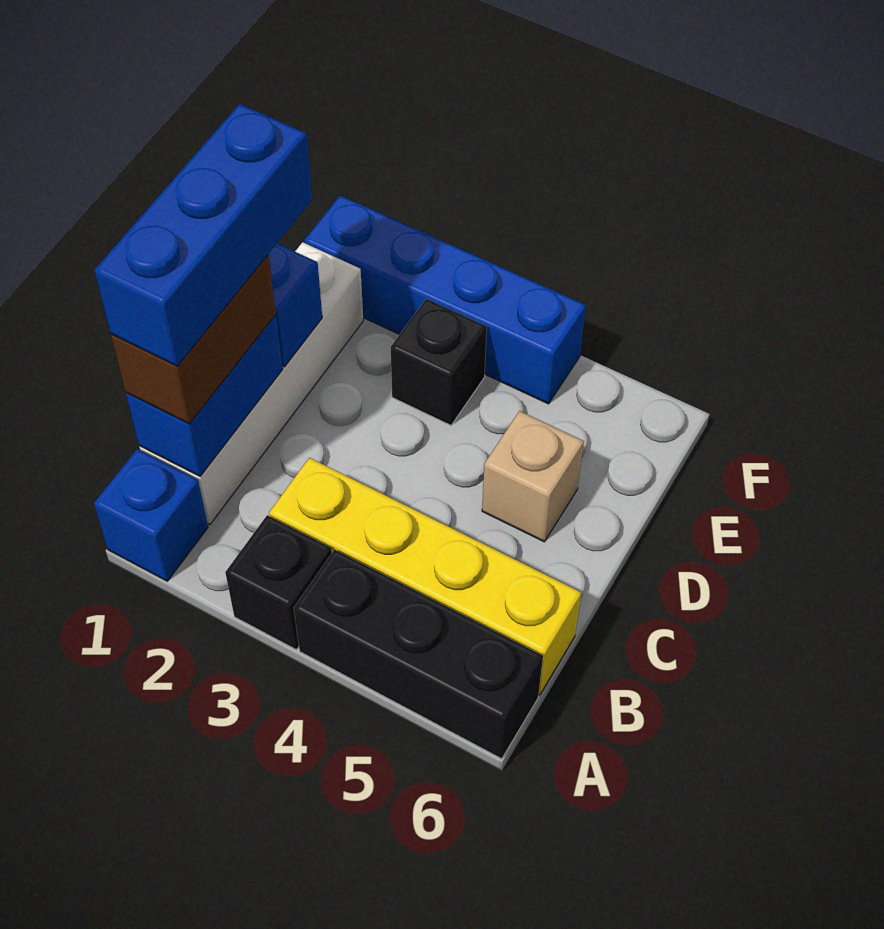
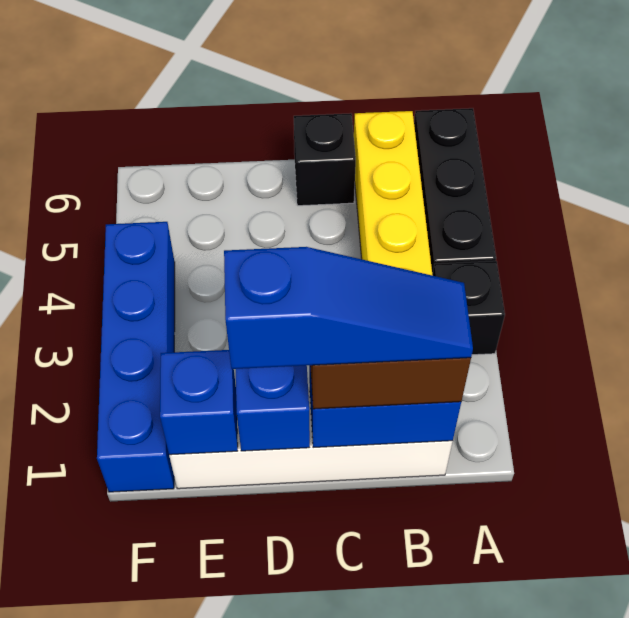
blue brick A1 level 1 -> blue brick E1 level 2
blue brick B1:D1 level 4 -> blue slope B1:D1 level 4 top D
tan brick D5 level 1 -> none
black brick E3 level 1 -> black brick C6 level 1

